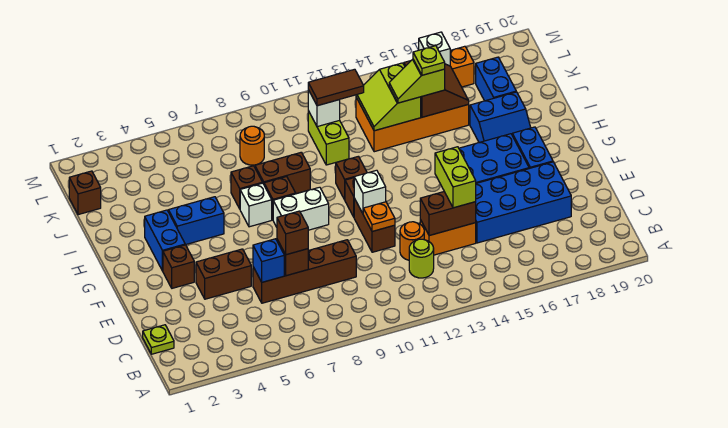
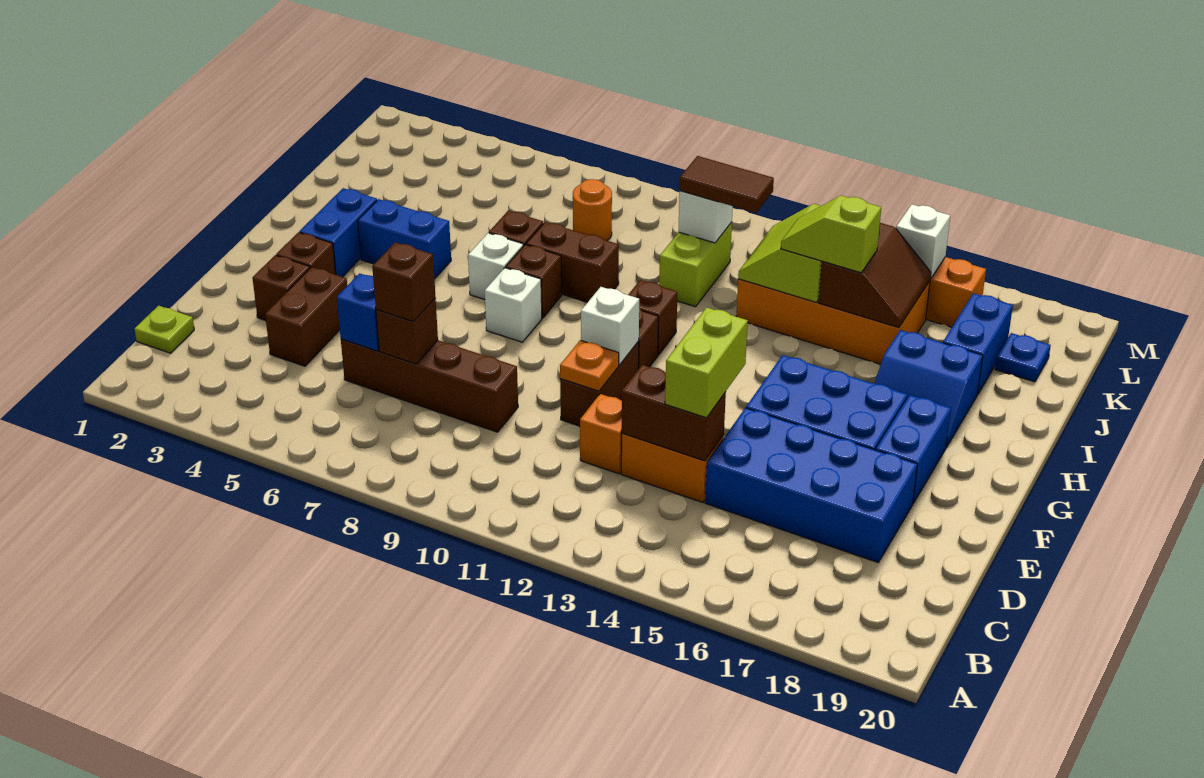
lime round brick C12 level 1 -> none
orange round brick D12 level 1 -> orange brick D12 level 1
brown brick E4:E5 level 1 -> brown brick D4:E4 level 1
white brick G8:G9 level 1 -> white brick G8 level 1
lime plate J15 level 4 -> none
brown brick K1 level 1 -> brown brick E3 level 1
none -> blue plate K19 level 1

